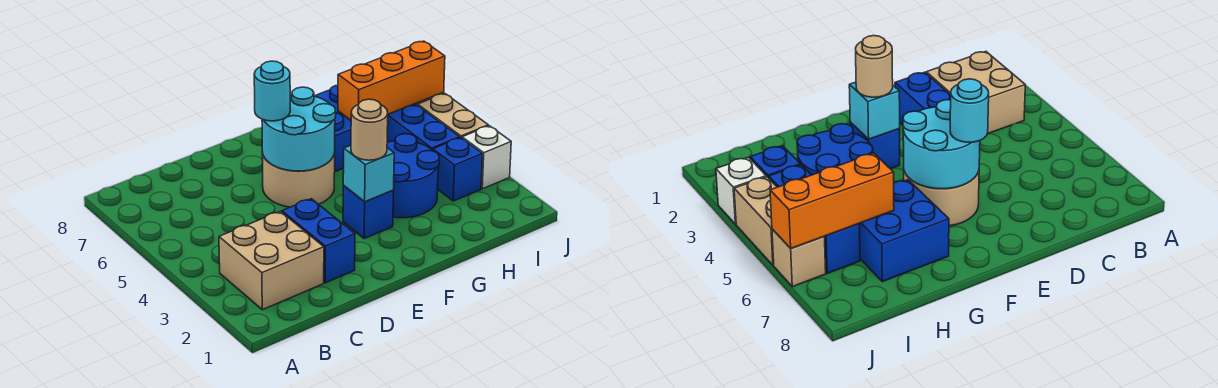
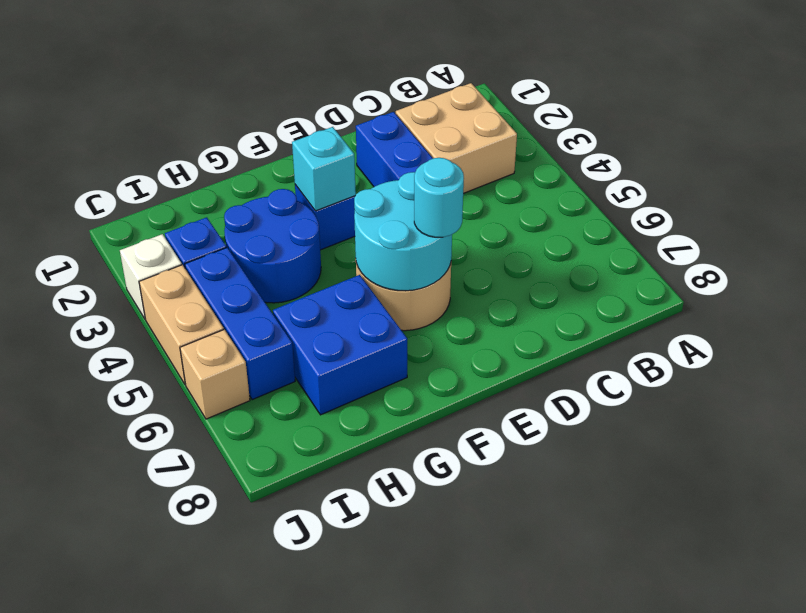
tan round brick F3 level 3 -> none
orange brick H6:J6 level 2 -> none

